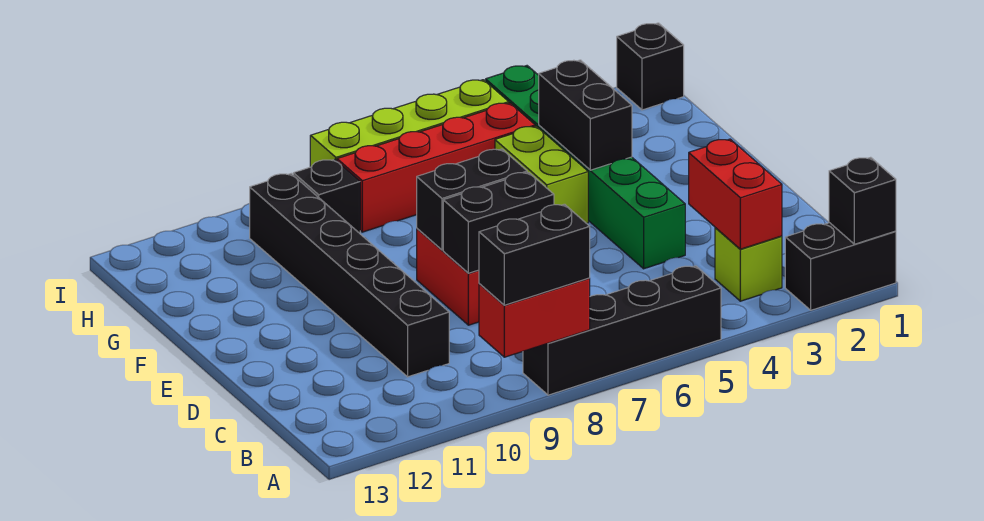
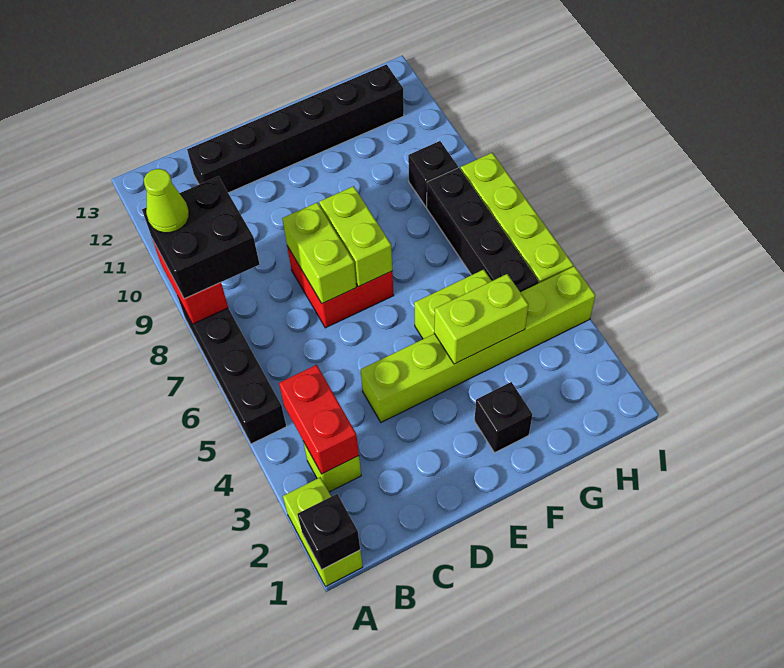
black brick A1:A2 level 1 -> lime brick A1:A2 level 1
black brick A8:A9 level 3 -> black brick A8:B9 level 3
none -> lime cone A9 level 4
red brick B3:C3 level 2 -> red brick B3:B4 level 2
black brick C10:H10 level 1 -> black brick C12:H12 level 1
green brick D4:I4 level 1 -> lime brick D4:I4 level 1
black brick D7:D8 level 2 -> lime brick D7:D8 level 2
black brick E7:E8 level 2 -> lime brick E7:E8 level 2
black brick F4:G4 level 2 -> lime brick F4:G4 level 2
red brick H5:H8 level 1 -> black brick H5:H8 level 1
black brick I1 level 1 -> black brick F2 level 1

